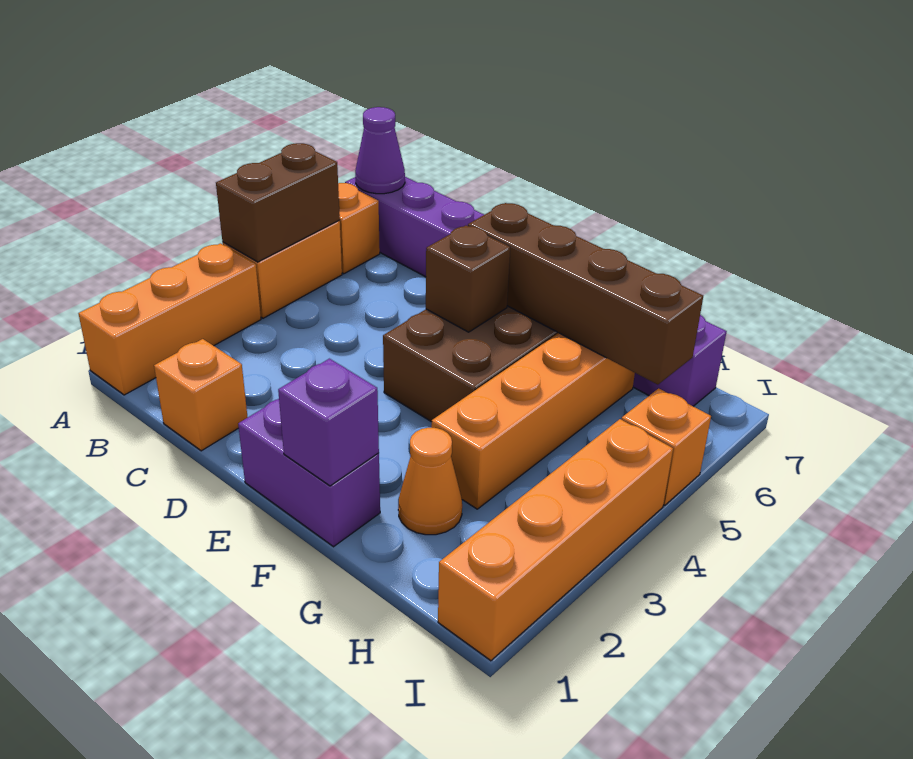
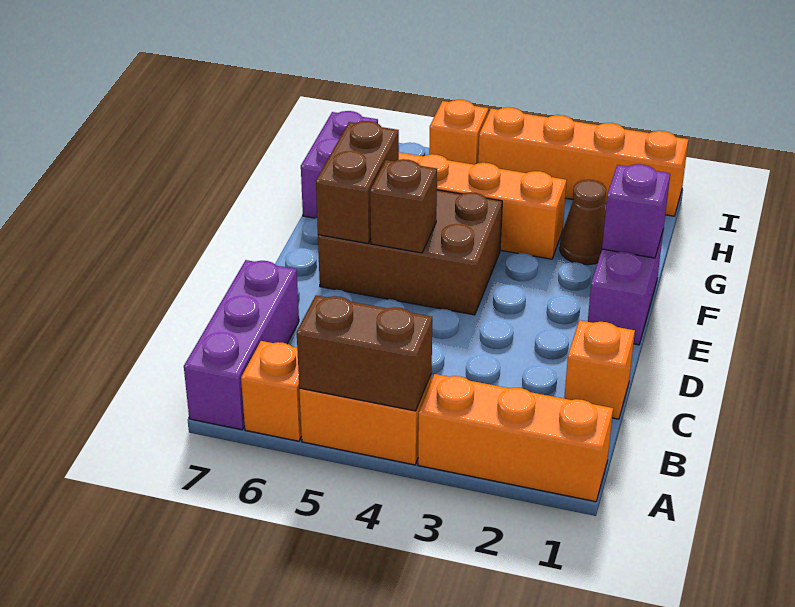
purple cone A7 level 2 -> none
brown brick E6:H6 level 2 -> brown brick E6:F6 level 2
orange cone G2 level 1 -> brown cone G2 level 1

